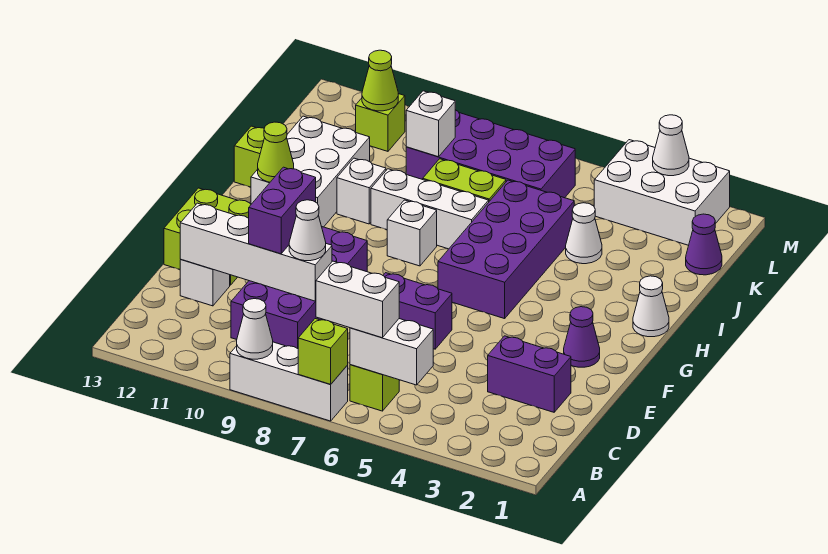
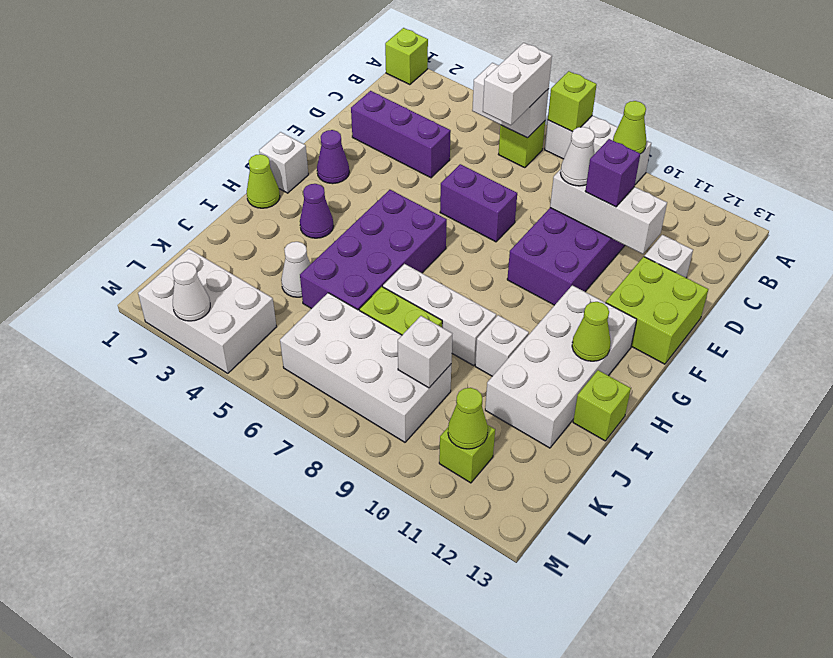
none -> lime brick A1 level 1
white cone A9 level 2 -> lime cone A9 level 2
white brick B6:B7 level 3 -> white brick B6:C6 level 3
purple brick D2:D3 level 1 -> purple brick D2:D4 level 1
white brick D9:D12 level 2 -> white brick D9:D11 level 2
purple brick D10:E10 level 3 -> purple brick D10 level 3
white cone H1 level 1 -> lime cone H1 level 1
white brick H8 level 1 -> white brick G1 level 1
white brick H11:J12 level 1 -> white brick G11:J12 level 1
purple cone K1 level 1 -> purple cone H3 level 1
purple brick K6:L9 level 1 -> white brick K6:L9 level 1

